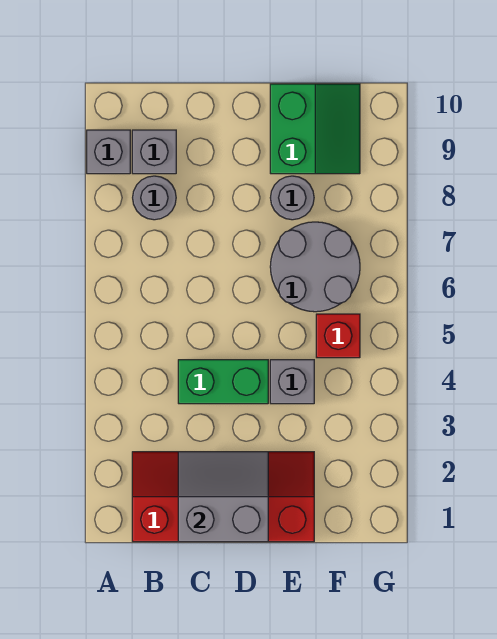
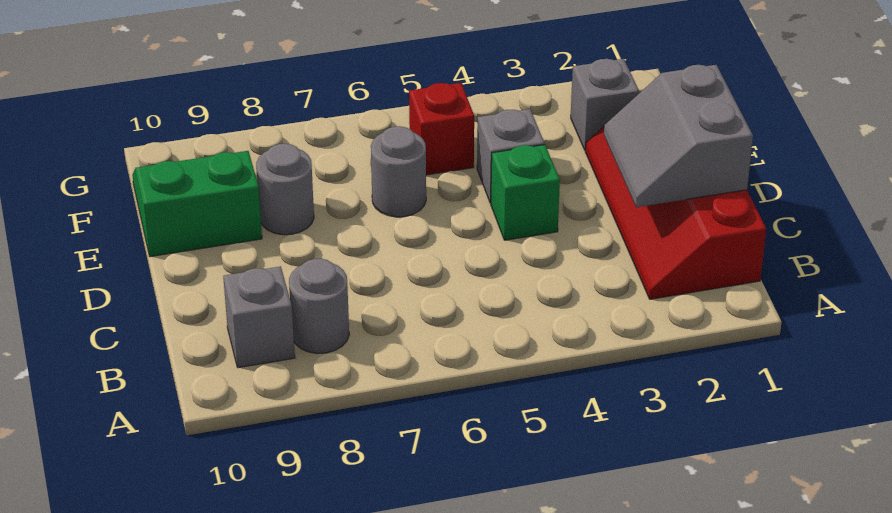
grey brick A9 level 1 -> grey brick F2 level 1
green brick C4:D4 level 1 -> green brick D4 level 1
grey round brick E6:F7 level 1 -> grey round brick E6 level 1

